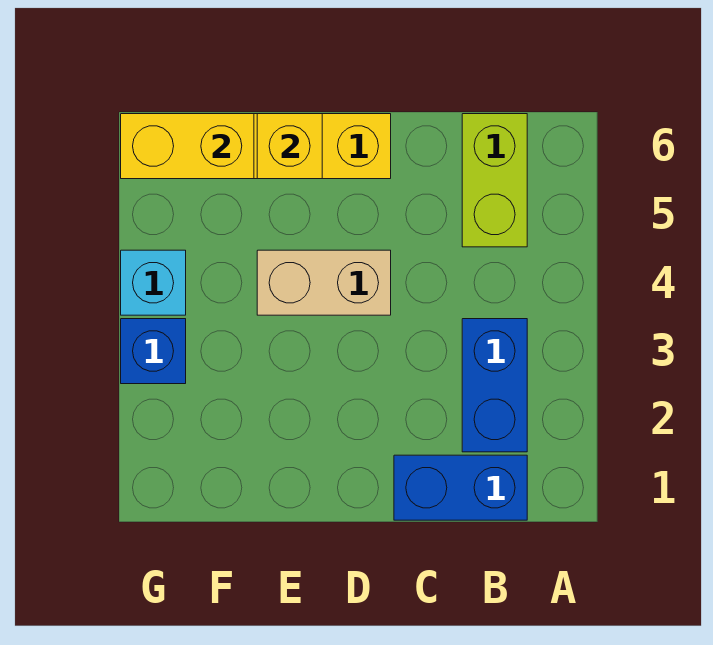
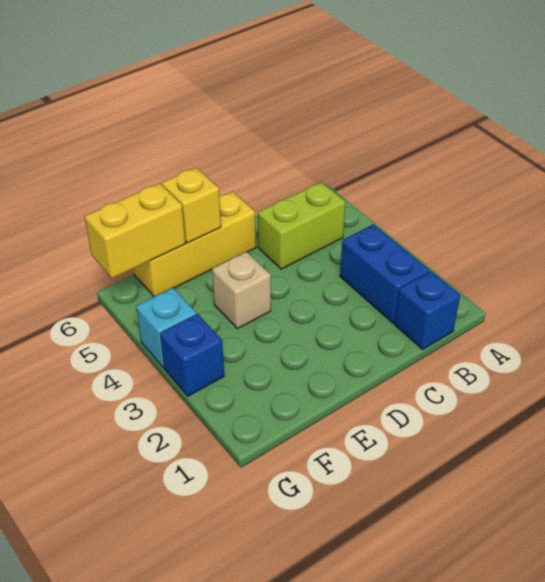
blue brick B1:C1 level 1 -> blue brick B1 level 1
lime brick B5:B6 level 1 -> lime brick B5:C5 level 1
tan brick D4:E4 level 1 -> tan brick E4 level 1

